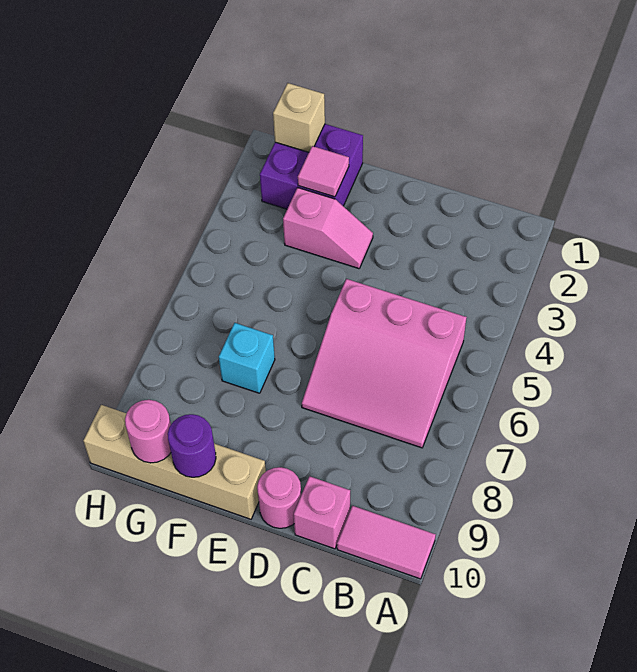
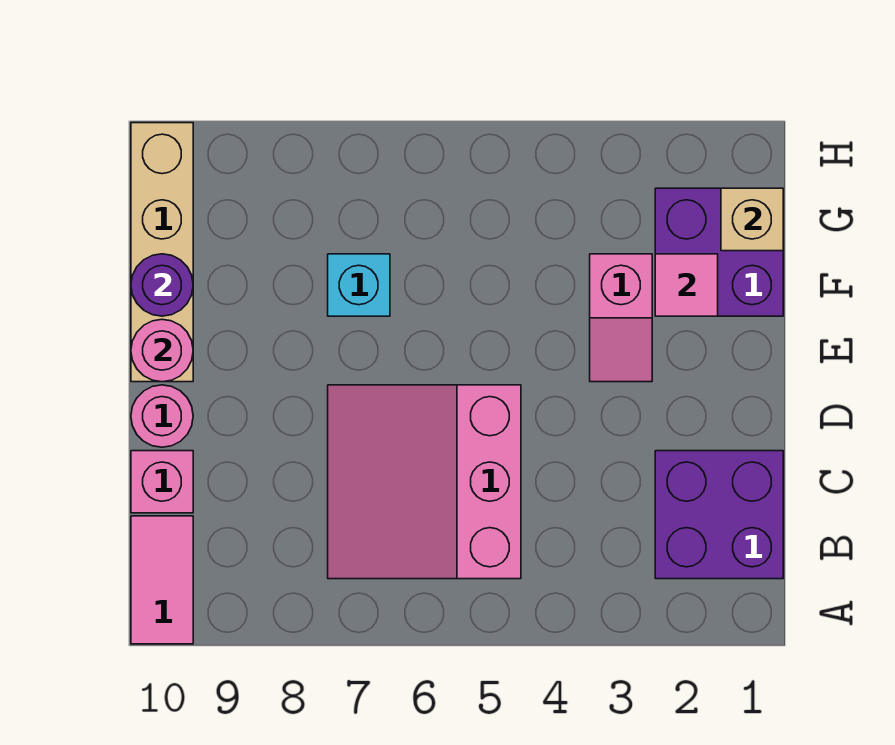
none -> purple brick B1:C2 level 1
pink round brick G10 level 2 -> pink round brick E10 level 2

